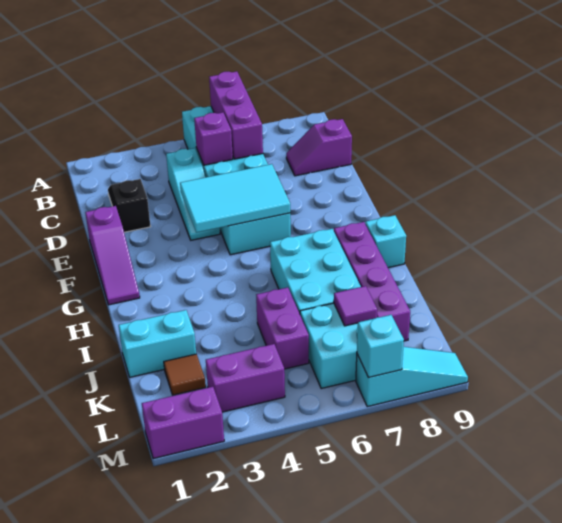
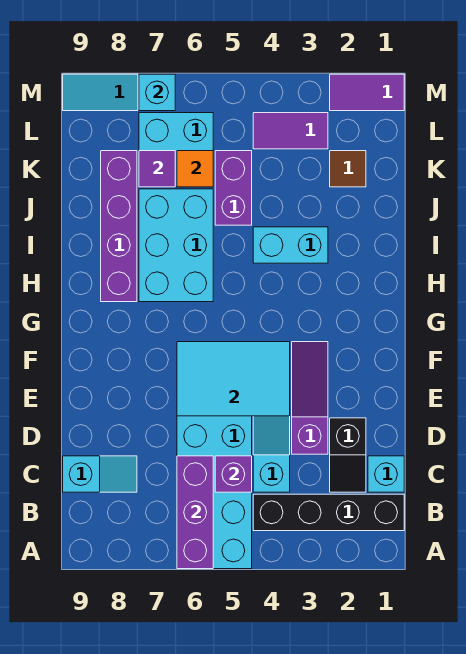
none -> black brick B1:B4 level 1
purple slope C8:C9 level 1 top 9 -> cyan slope C8:C9 level 1 top 9
purple slope E1:G1 level 1 top E -> purple slope D3:F3 level 1 top D
cyan brick H9 level 1 -> cyan brick C1 level 1
cyan brick J1:J2 level 1 -> cyan brick I3:I4 level 1
none -> orange tile K6 level 2
purple brick L3:L4 level 1 -> purple tile L3:L4 level 1
purple brick M1:M2 level 1 -> purple tile M1:M2 level 1

